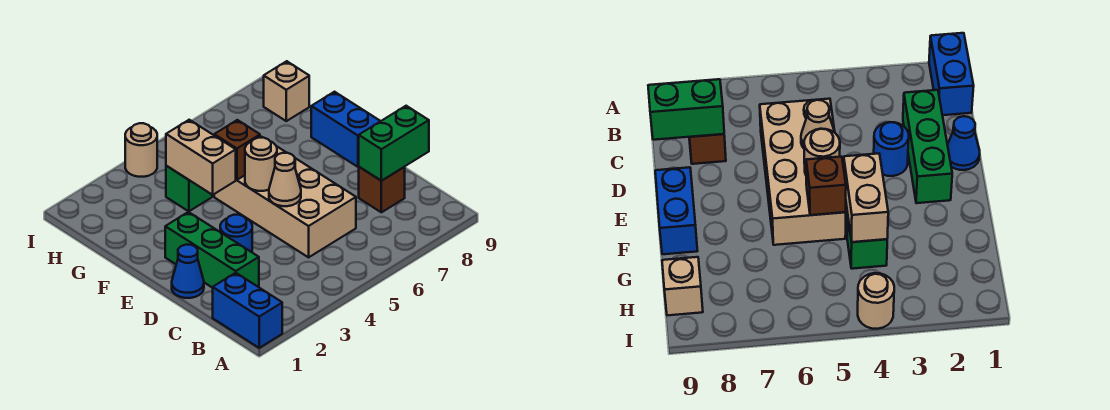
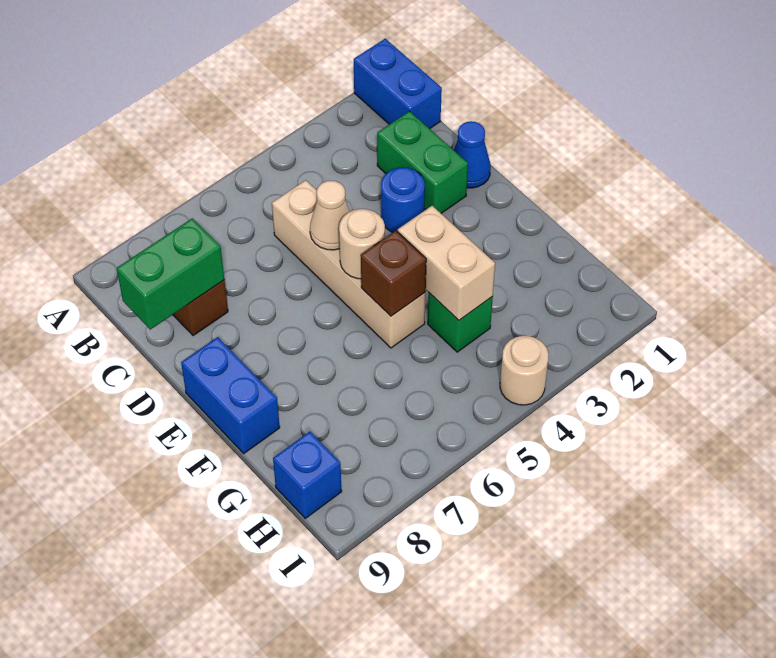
green brick C2:E2 level 1 -> green brick C2:D2 level 1
tan brick C5:F6 level 1 -> tan brick C5:F5 level 1
tan brick H9 level 1 -> blue brick H9 level 1

